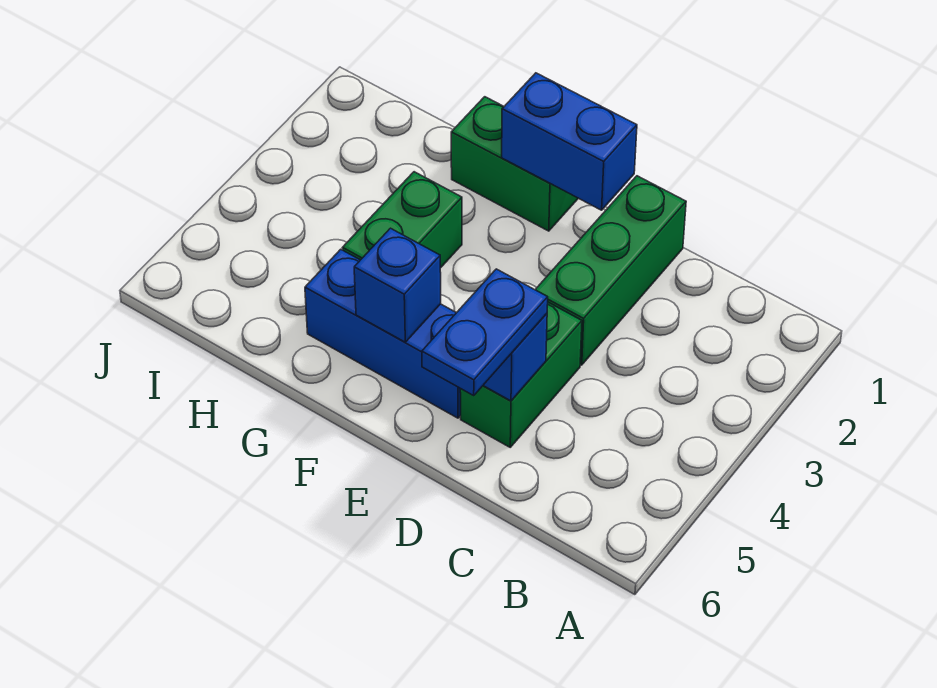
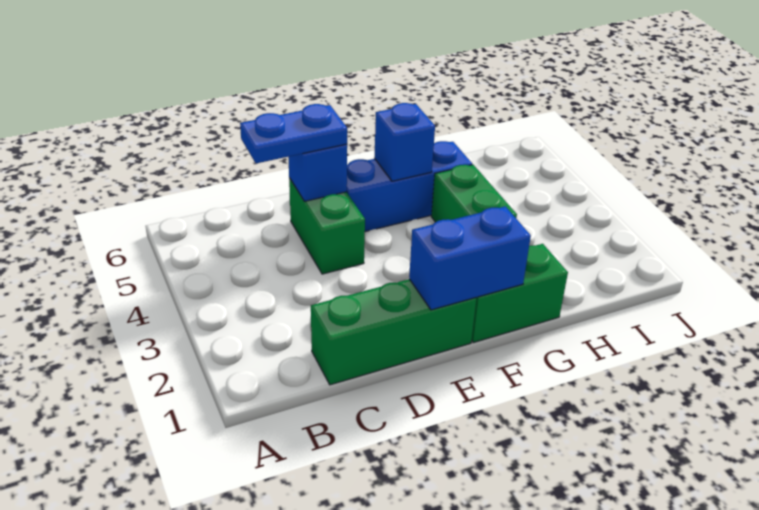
green brick D1:D3 level 1 -> green brick C1:E1 level 1
blue plate D5:D6 level 3 -> blue plate C5:D5 level 3

